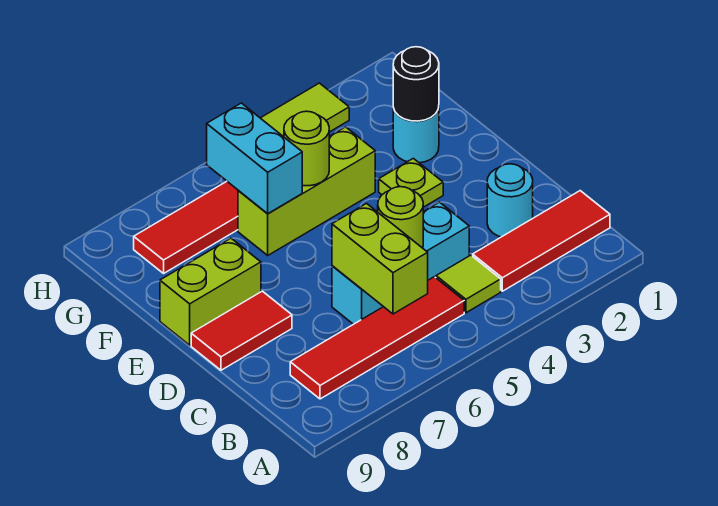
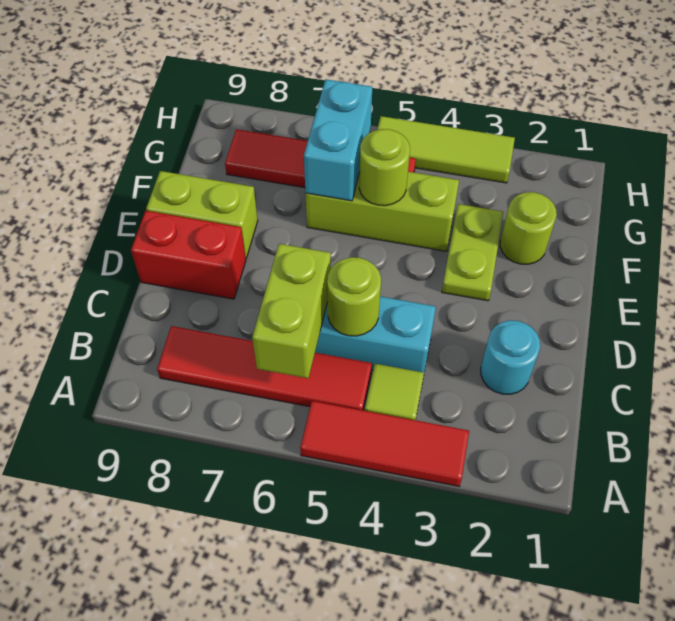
red tile B1:B3 level 1 -> red tile A3:A5 level 1
red tile D8:D9 level 1 -> red brick D8:D9 level 1
lime plate E3 level 1 -> lime plate E3:F3 level 1
cyan round brick F2 level 1 -> lime round brick F2 level 1
black round brick F2 level 2 -> none

